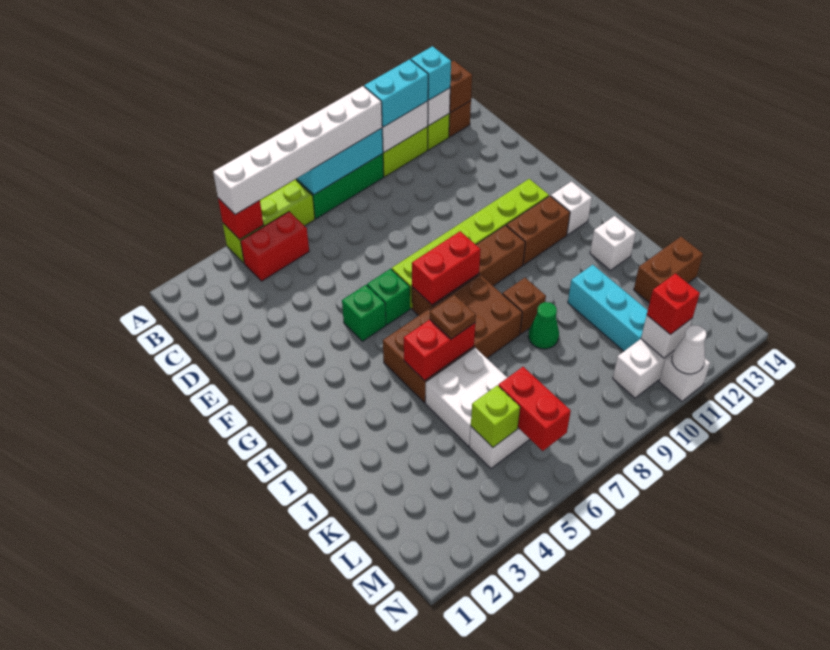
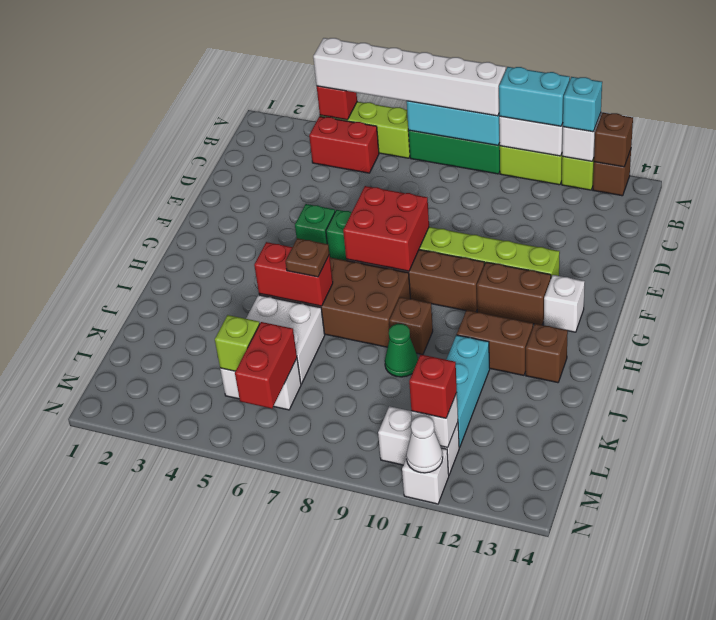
red brick G7:G8 level 2 -> red brick F7:G8 level 2
white brick I13 level 1 -> brown brick I13 level 1
brown brick K13:K14 level 1 -> brown brick I11:I12 level 1

